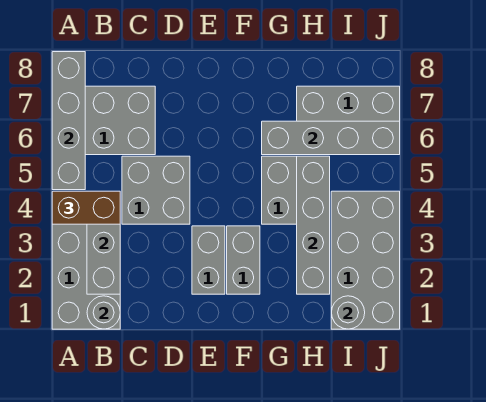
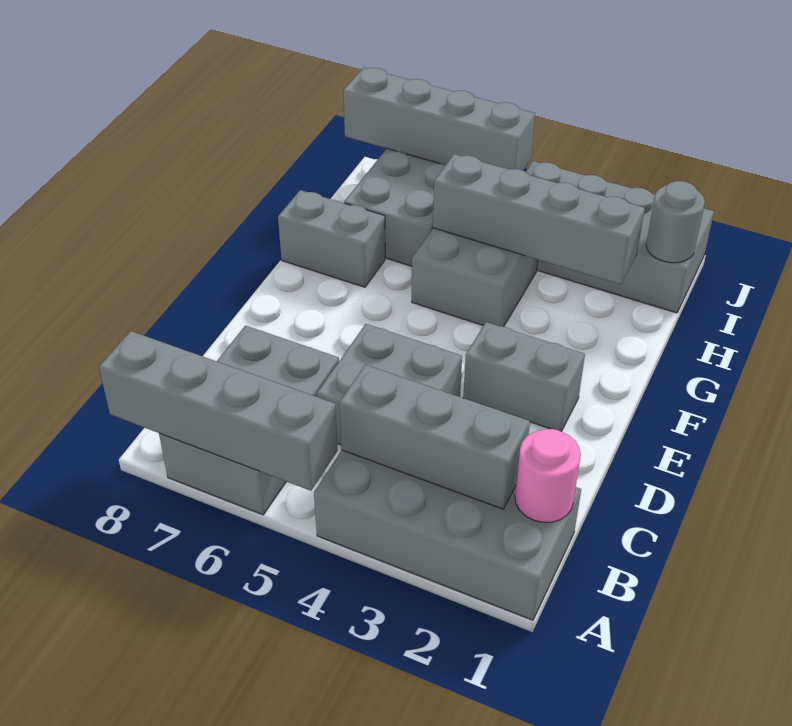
brown brick A4:B4 level 3 -> none
grey round brick B1 level 2 -> pink round brick B1 level 2
grey brick F2:F3 level 1 -> grey brick G7:G8 level 1
grey brick G6:J6 level 2 -> grey brick J5:J8 level 2

